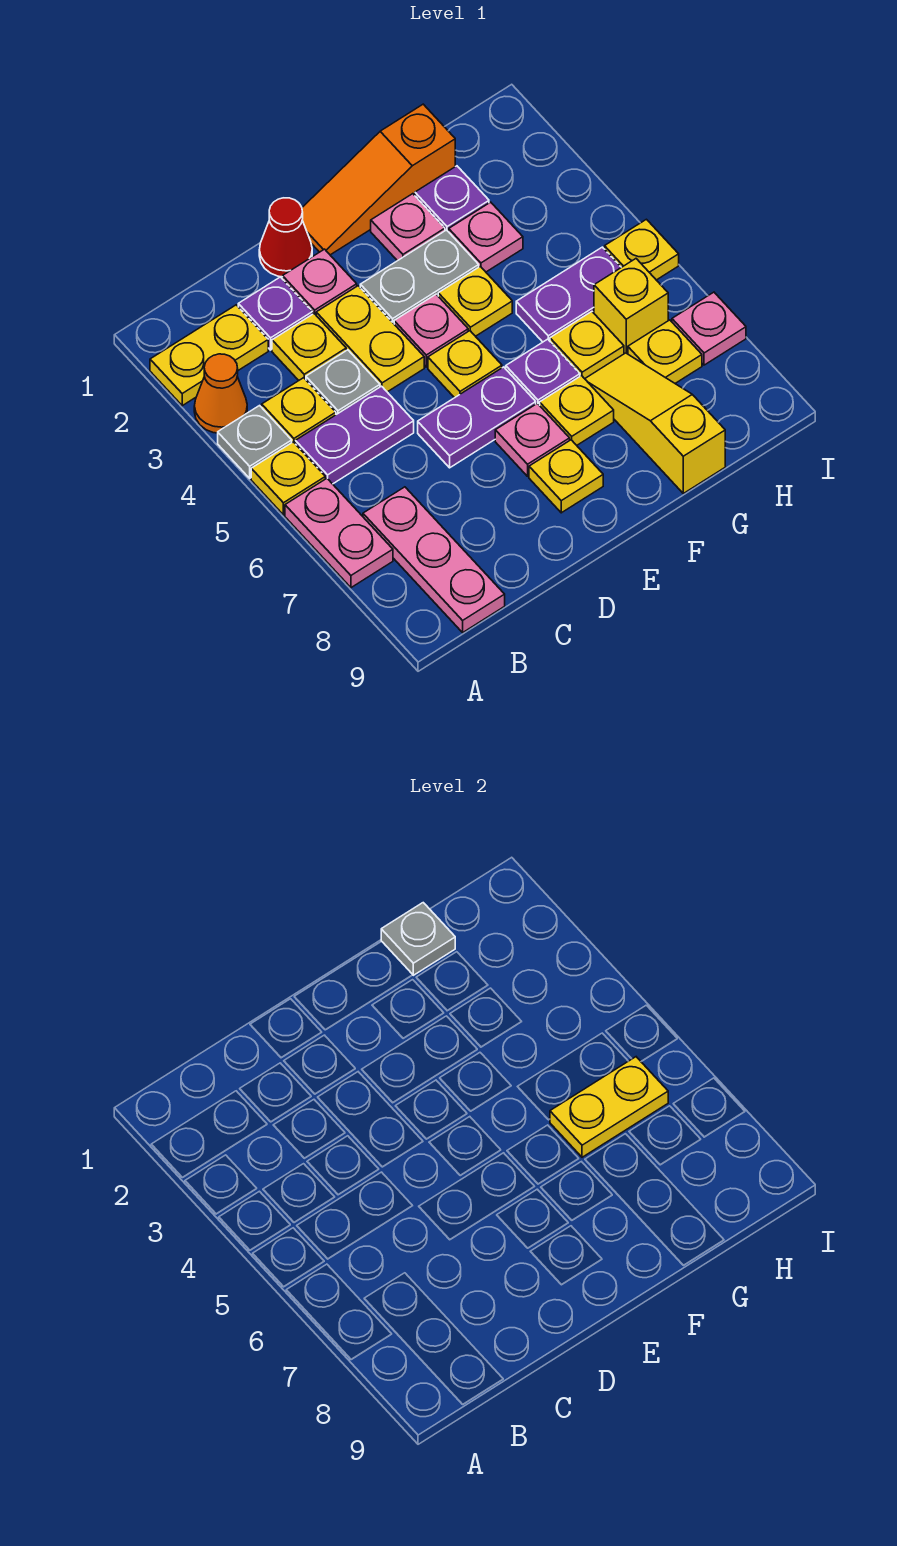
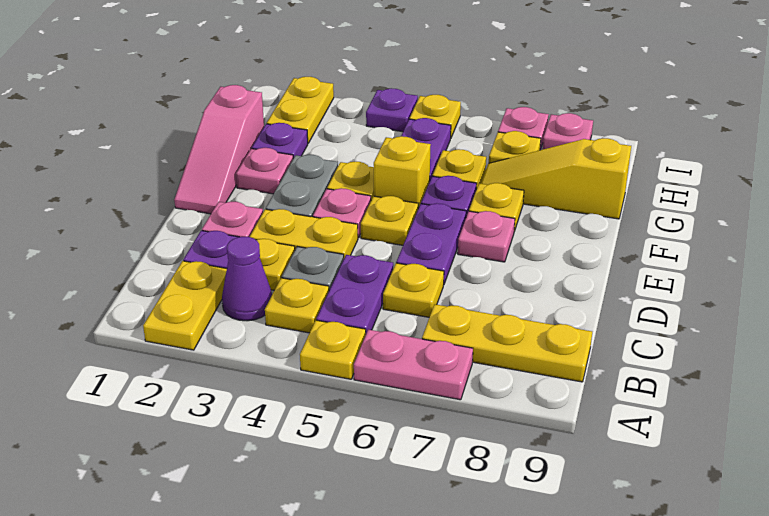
orange cone A3 level 1 -> none
grey plate A4 level 1 -> none
none -> purple cone B3 level 1
pink plate B7:B9 level 1 -> yellow plate B7:B9 level 1
red cone D1 level 1 -> none
orange slope E1:G1 level 1 top G -> pink slope E1:G1 level 1 top G
yellow plate E8 level 1 -> yellow plate C6 level 1
grey plate G1 level 2 -> none
pink plate G3 level 1 -> pink plate I8 level 1
yellow plate G6:H6 level 2 -> yellow plate H2:I2 level 1
yellow brick H6 level 1 -> yellow brick F5 level 1
none -> purple plate I4 level 1

